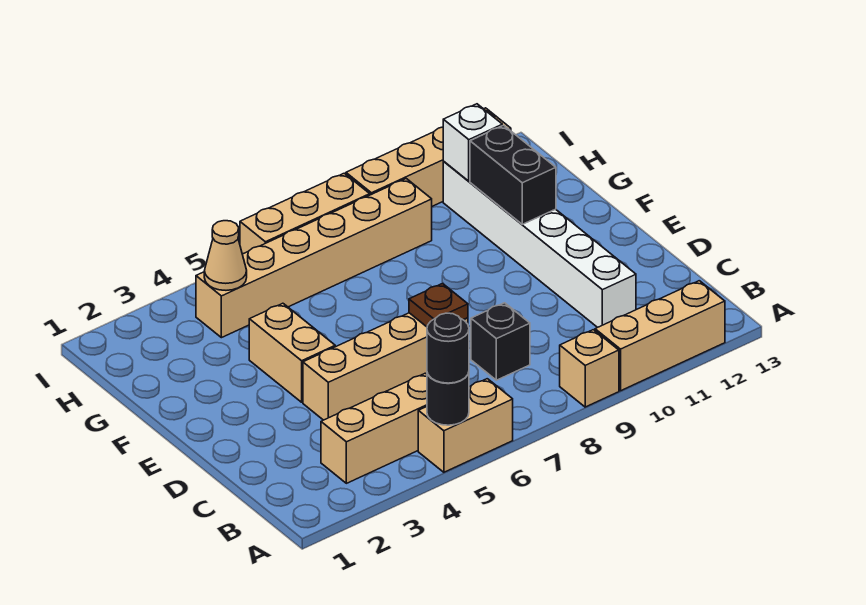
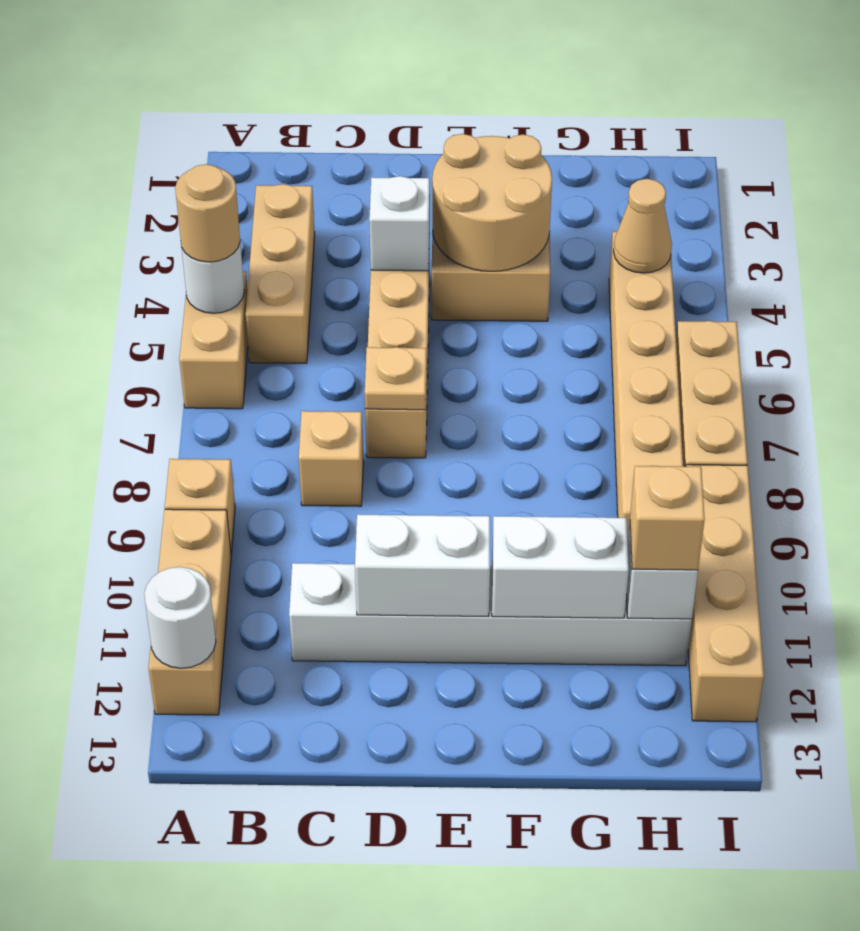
black round brick A5 level 2 -> white round brick A5 level 2
black round brick A5 level 3 -> tan round brick A5 level 3
none -> white round brick A12 level 2
black brick C8 level 1 -> tan brick C8 level 1
none -> white brick D4 level 2
brown plate D7 level 2 -> tan plate D7 level 2
none -> white brick D11:E11 level 2
none -> tan round brick E3:F4 level 2
black brick F11:G11 level 2 -> white brick F11:G11 level 2
none -> tan brick H11 level 3

